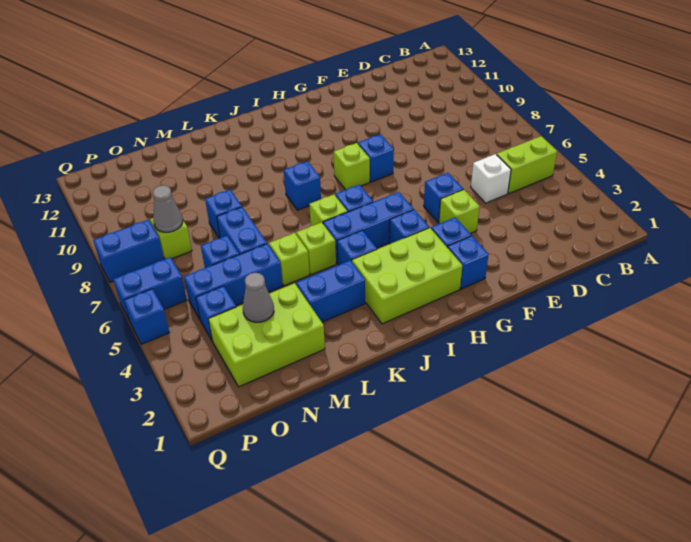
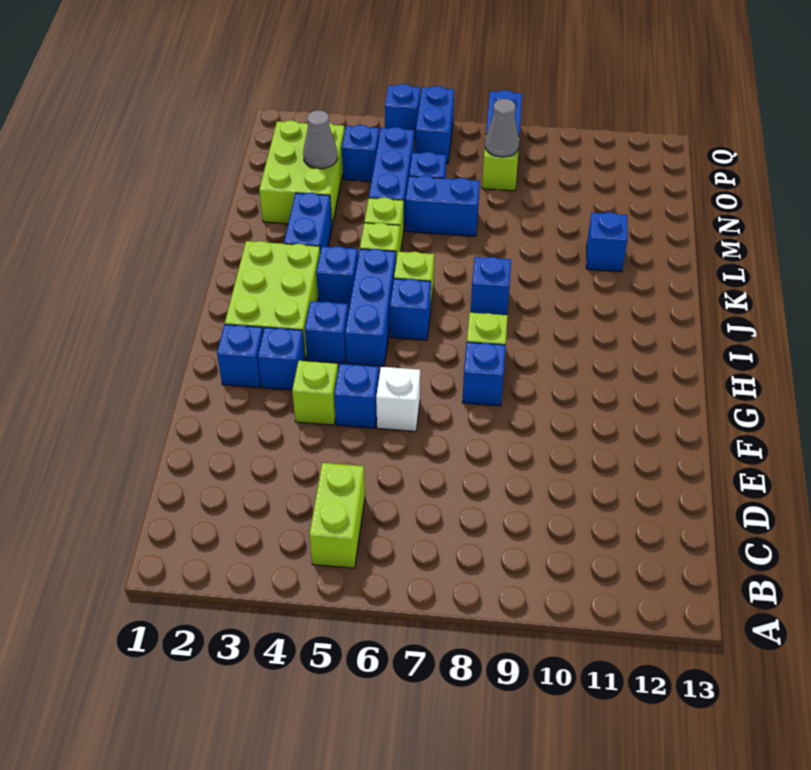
white brick D5 level 1 -> white brick F6 level 1
blue brick M8 level 1 -> blue brick L11 level 1

